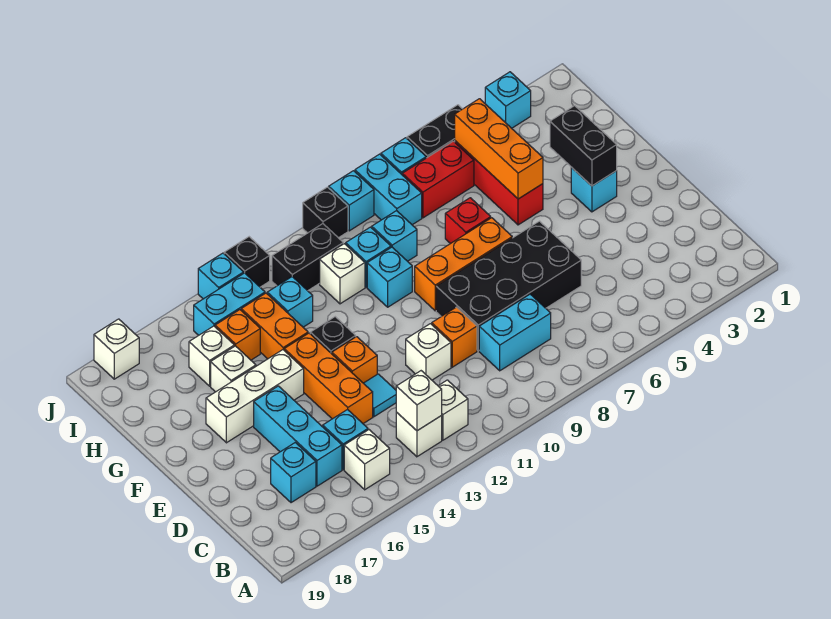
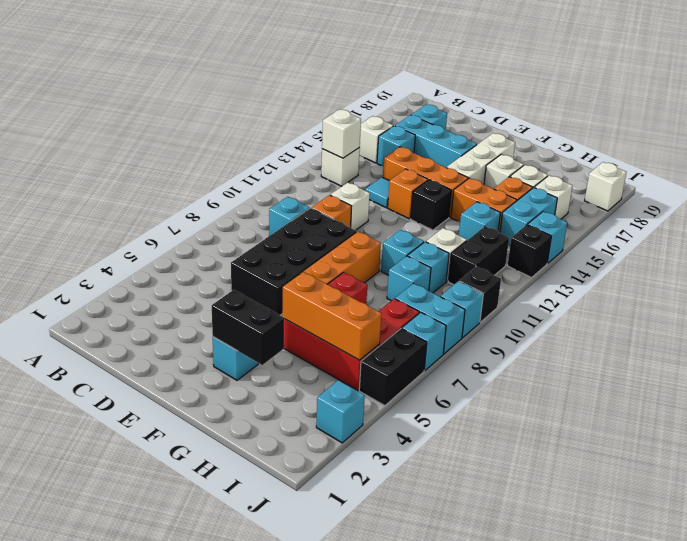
white brick B12 level 1 -> white brick I16 level 1
cyan brick C8:C9 level 1 -> cyan brick C9 level 1

